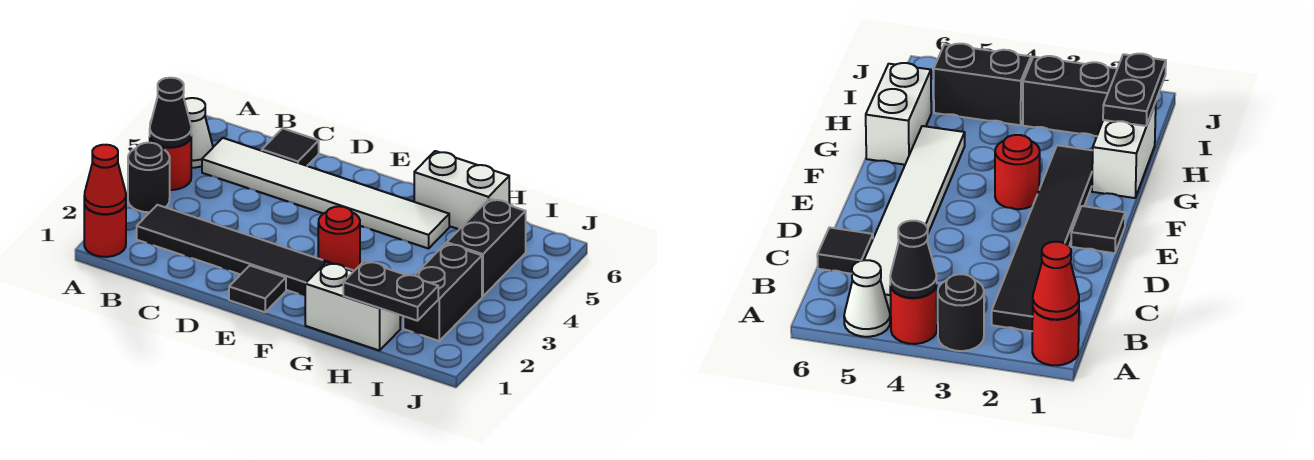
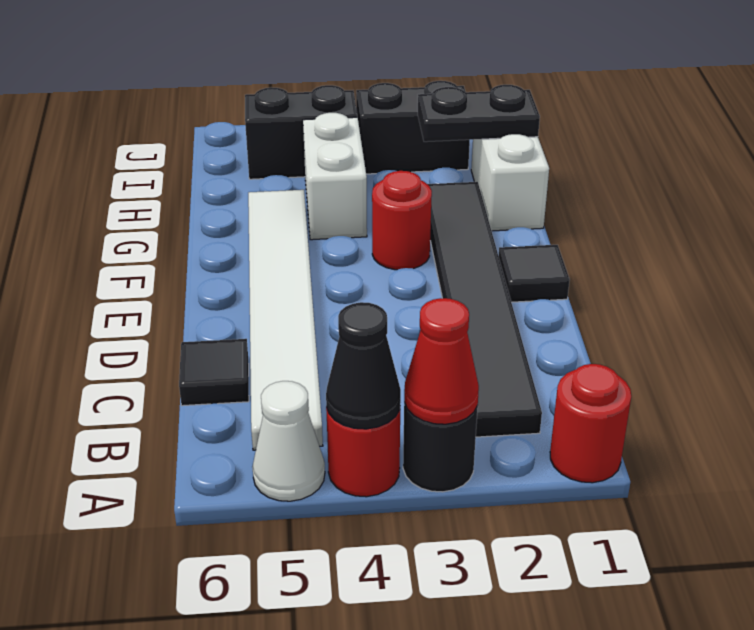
red cone A1 level 2 -> red cone A3 level 2
white brick G6:H6 level 1 -> white brick G4:H4 level 1
black plate H1:I1 level 2 -> black plate H1:H2 level 2

